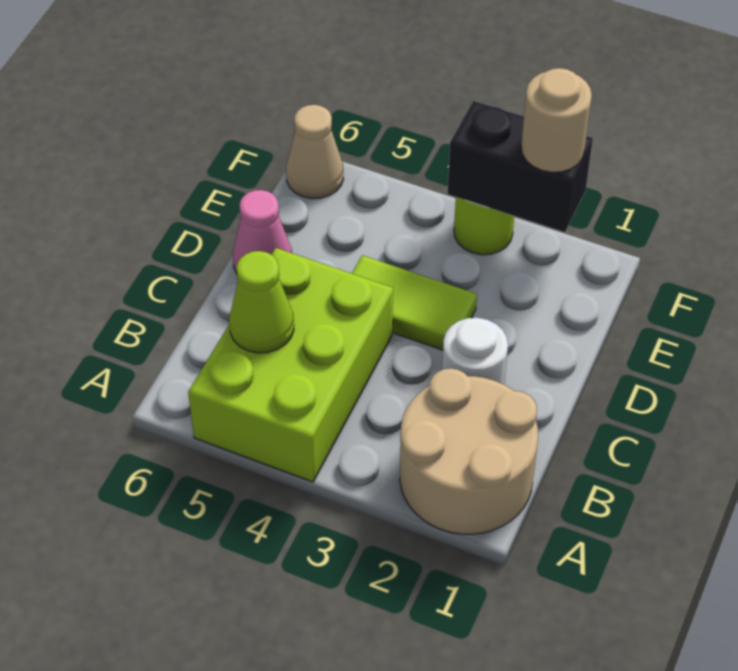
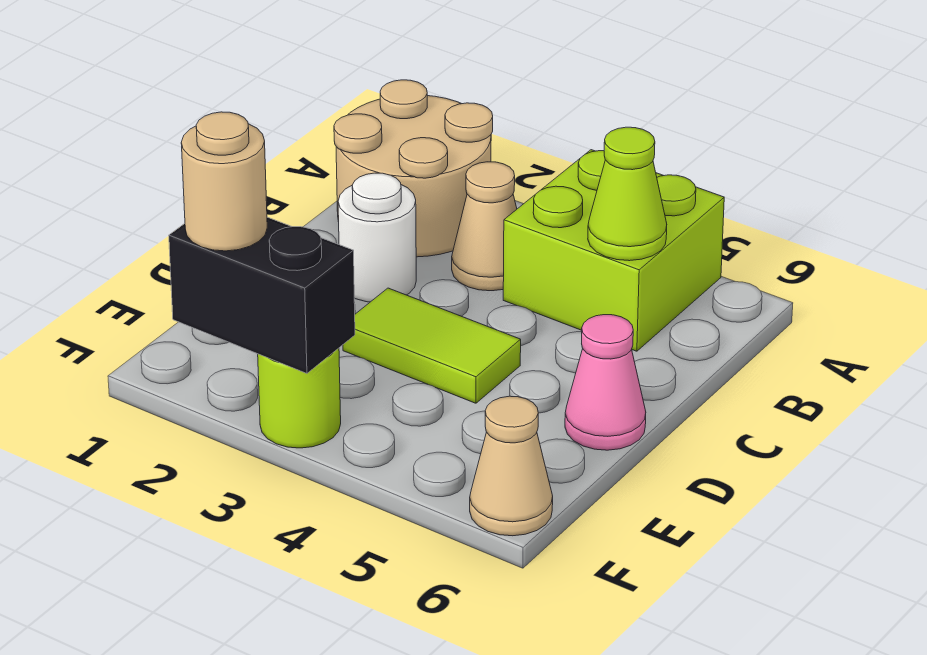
lime brick A4:C5 level 1 -> lime brick A4:B5 level 1
none -> tan cone B3 level 1

